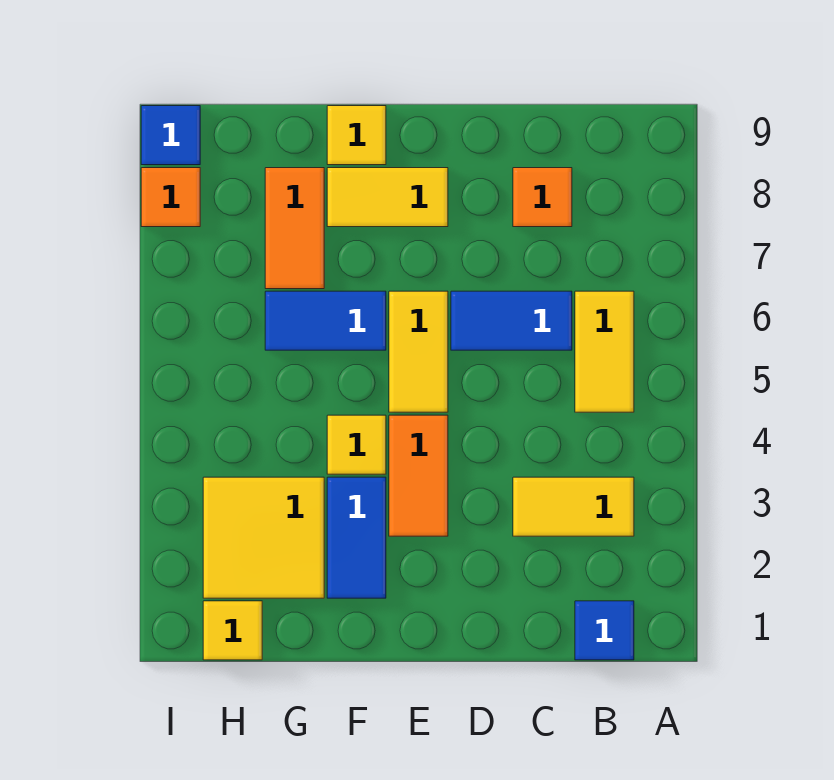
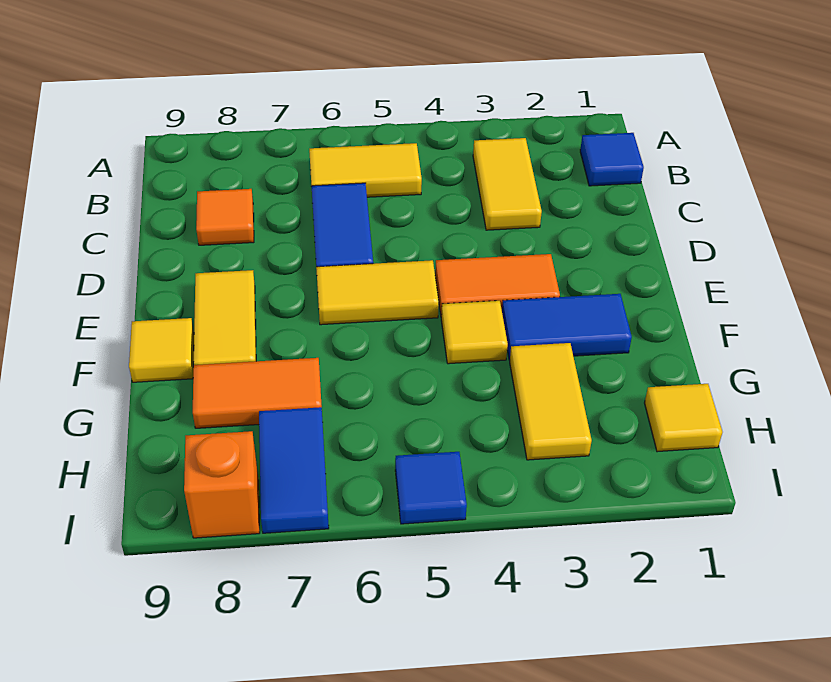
blue tile F6:G6 level 1 -> blue tile H7:I7 level 1
yellow tile G2:H3 level 1 -> yellow tile G3:H3 level 1
orange tile I8 level 1 -> orange brick I8 level 1
blue tile I9 level 1 -> blue tile I5 level 1

